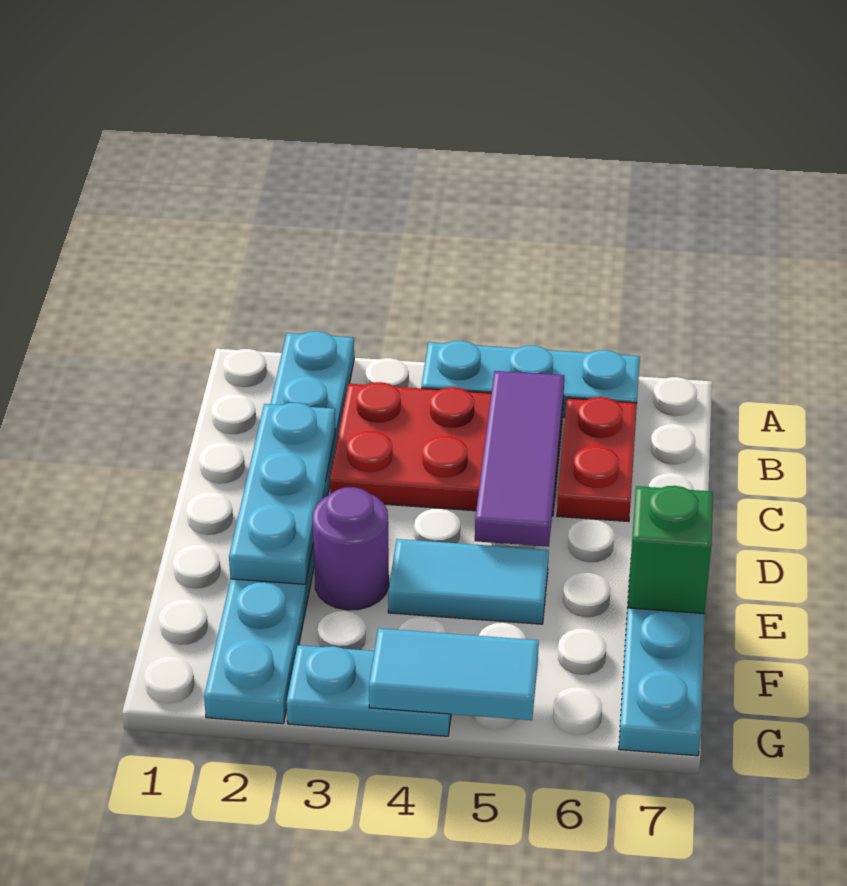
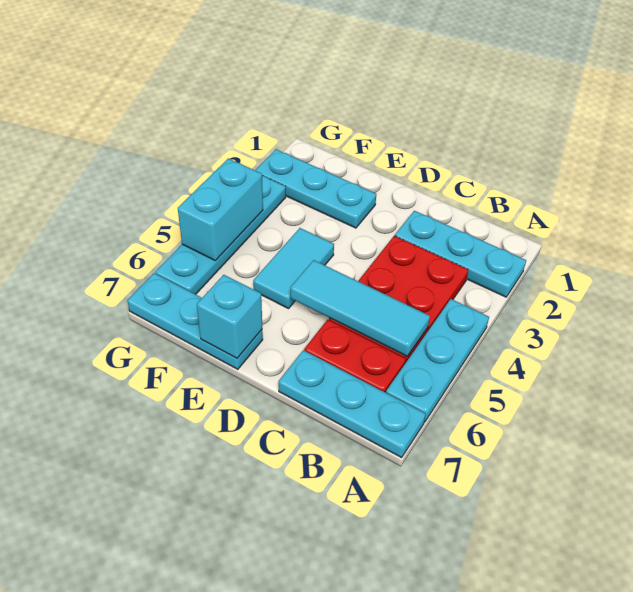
purple tile B5:D5 level 2 -> cyan tile B5:D5 level 2
cyan plate C2:E2 level 2 -> cyan plate A7:C7 level 1
purple round brick E3 level 1 -> none
green brick E7 level 2 -> cyan brick E7 level 2
cyan plate G3:G4 level 1 -> cyan plate G3:G6 level 1
cyan tile G4:G5 level 2 -> cyan brick G4:G5 level 2

